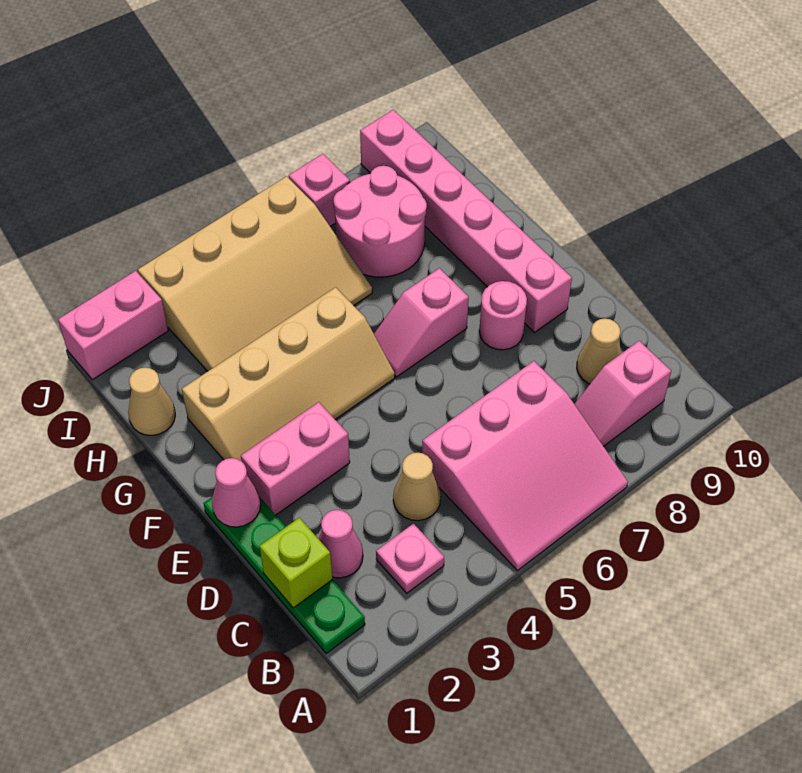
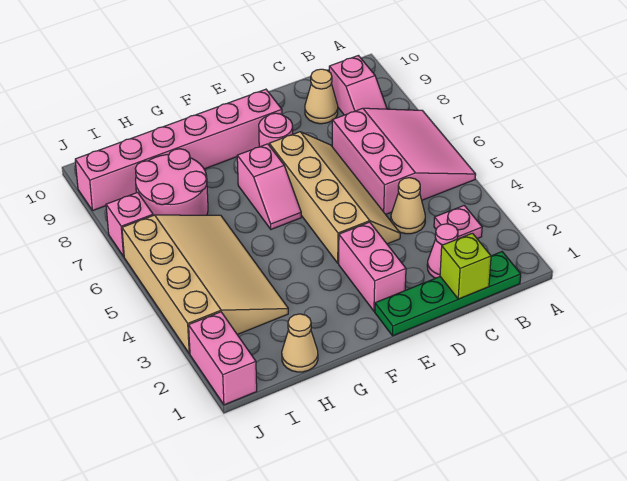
pink cone E1 level 2 -> none
tan slope F2:G5 level 1 top G -> tan slope D4:E7 level 1 top E

